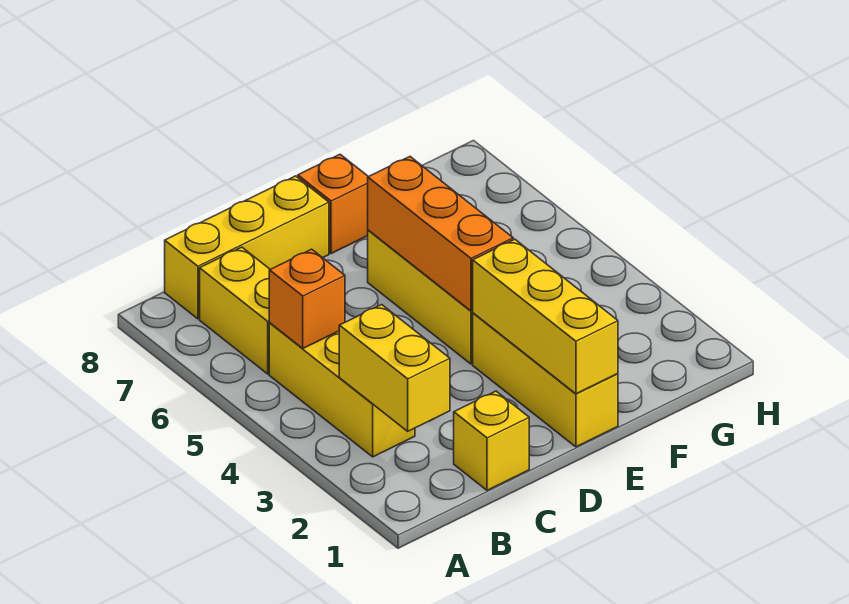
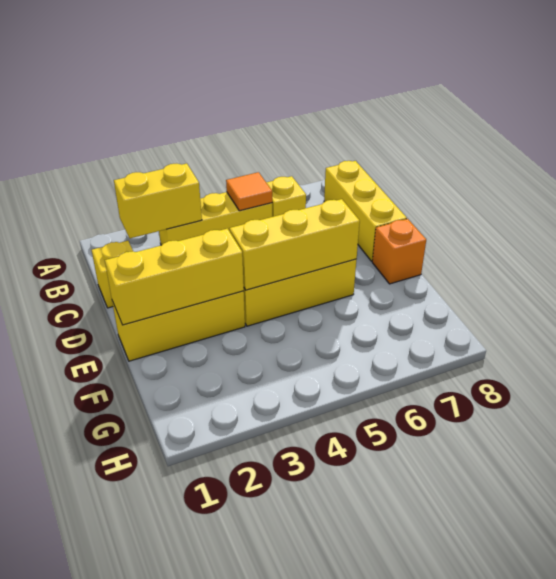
orange brick B5 level 2 -> orange tile B5 level 2
yellow brick B6:B7 level 1 -> yellow brick B6 level 1
orange brick E4:E6 level 2 -> yellow brick E4:E6 level 2

